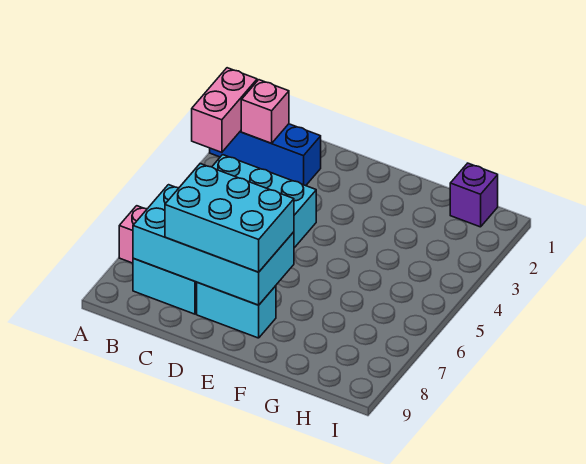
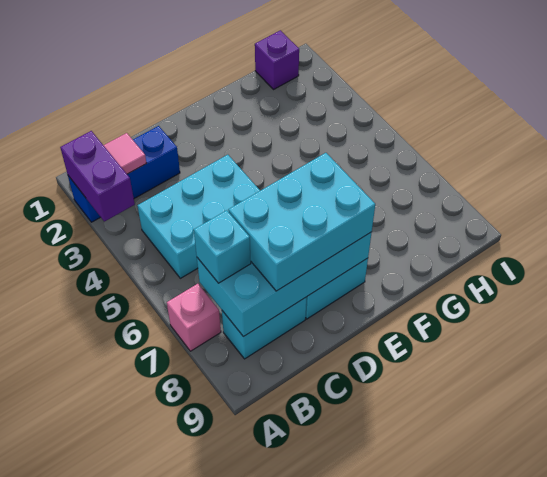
pink brick A2:A3 level 2 -> purple brick A2:A3 level 2
pink brick B2 level 2 -> pink tile B2 level 2
none -> cyan brick B7 level 3

